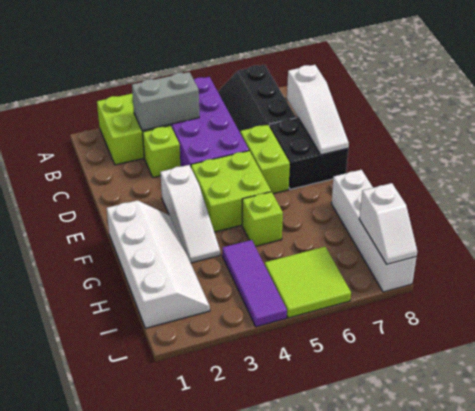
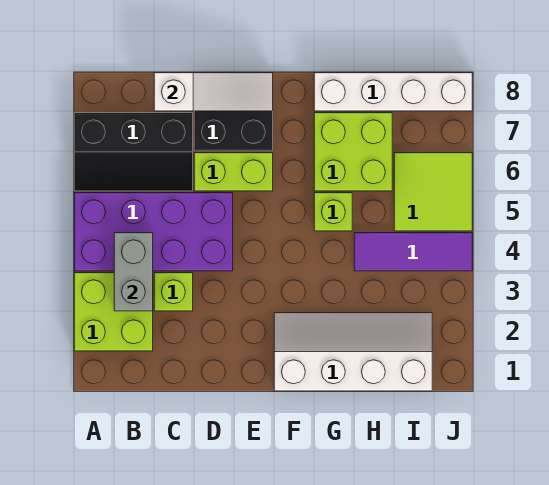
white slope E3:G3 level 1 top E -> none
lime brick E4:F5 level 1 -> lime brick G6:H7 level 1
white slope I8:J8 level 2 top I -> none

